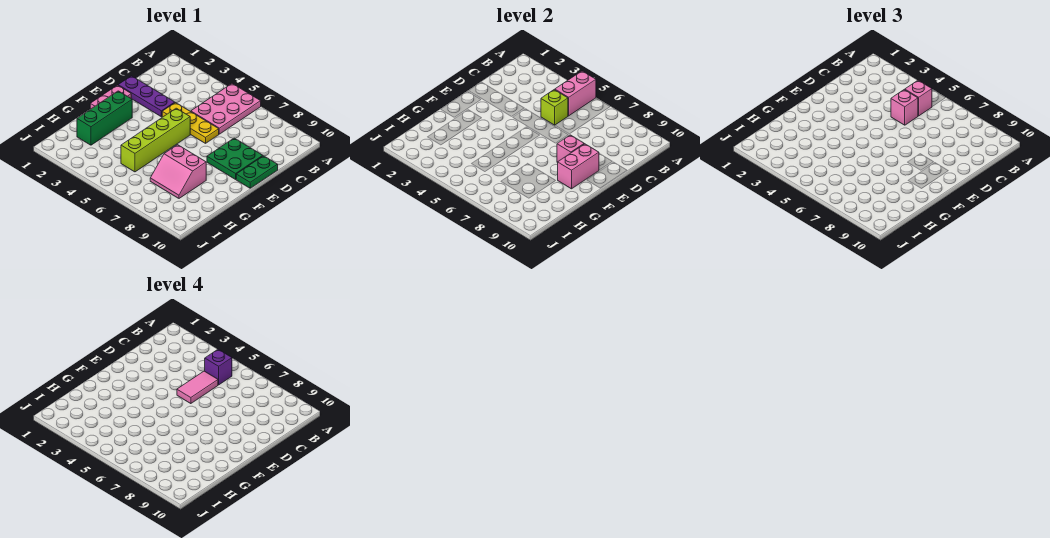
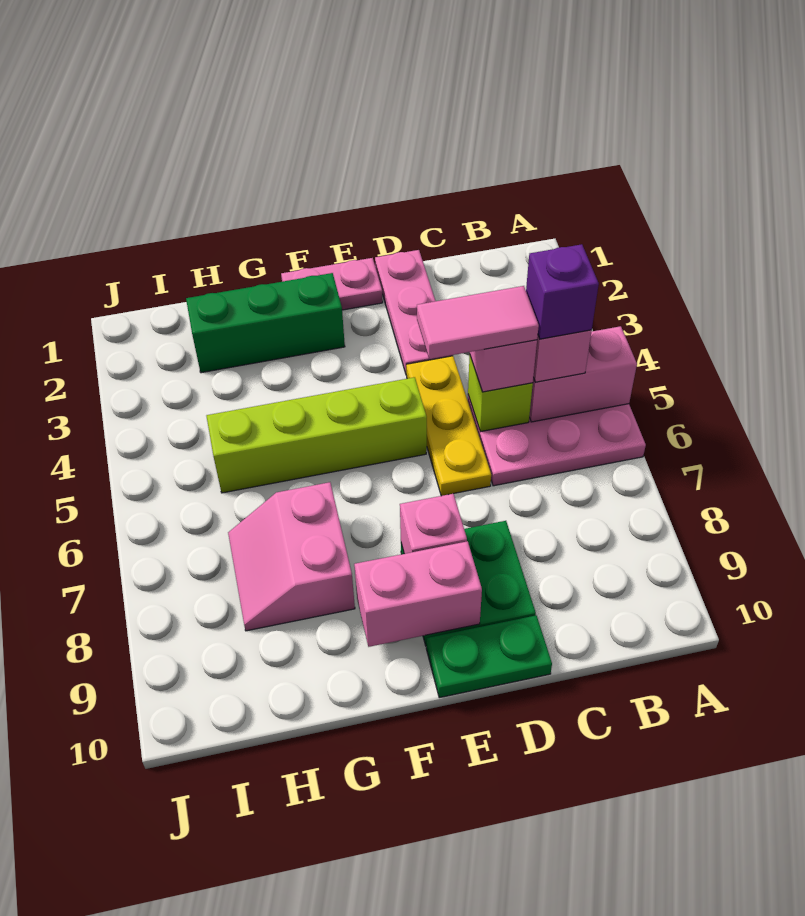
purple plate D1:D3 level 1 -> pink plate D1:D3 level 1

